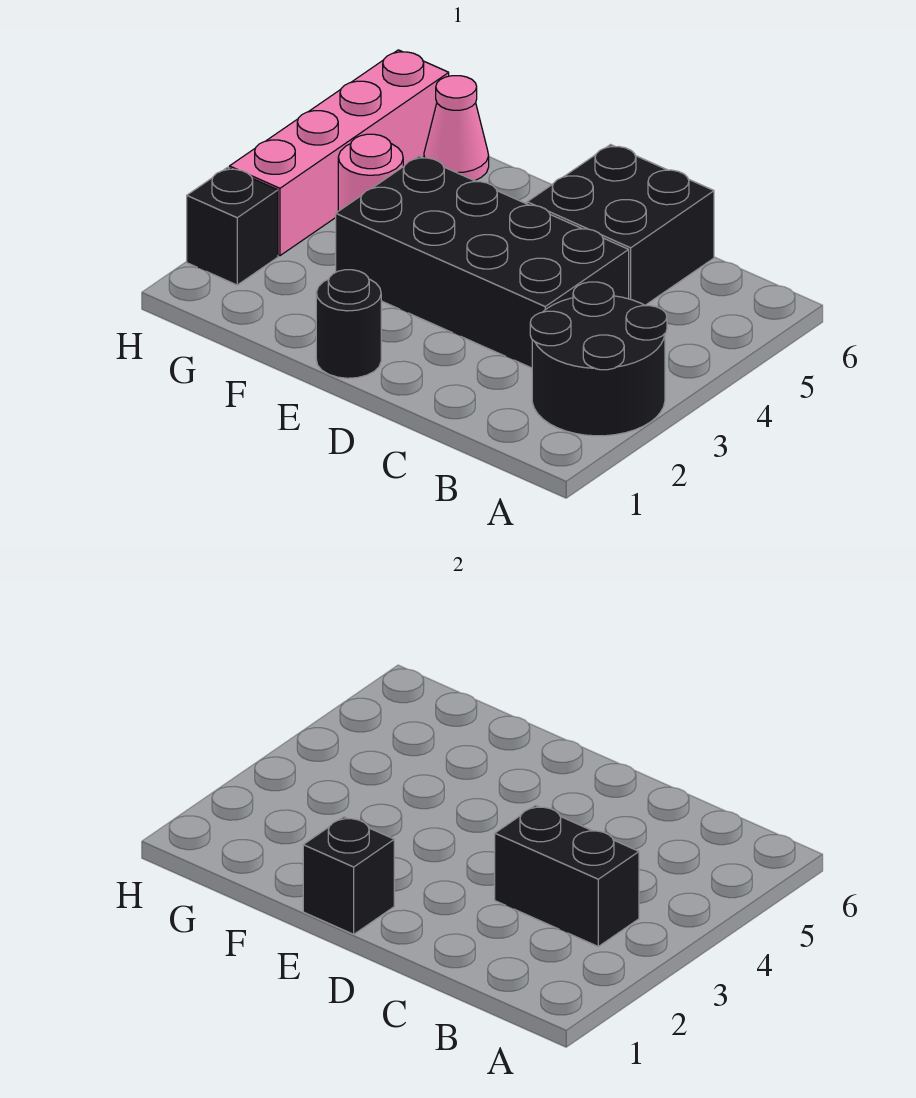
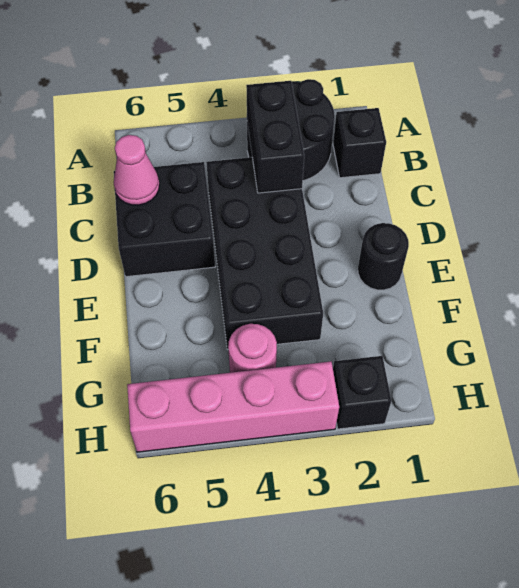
black brick E1 level 2 -> black brick B1 level 1
pink cone G6 level 1 -> pink cone C6 level 2

